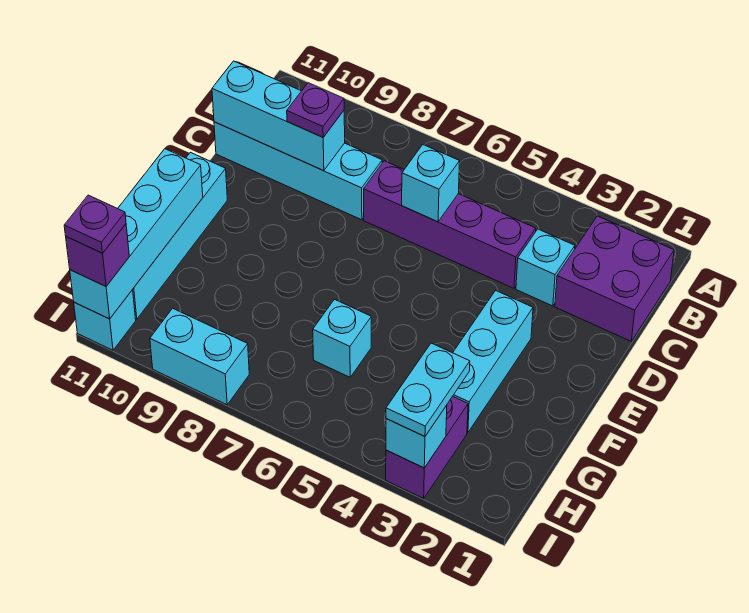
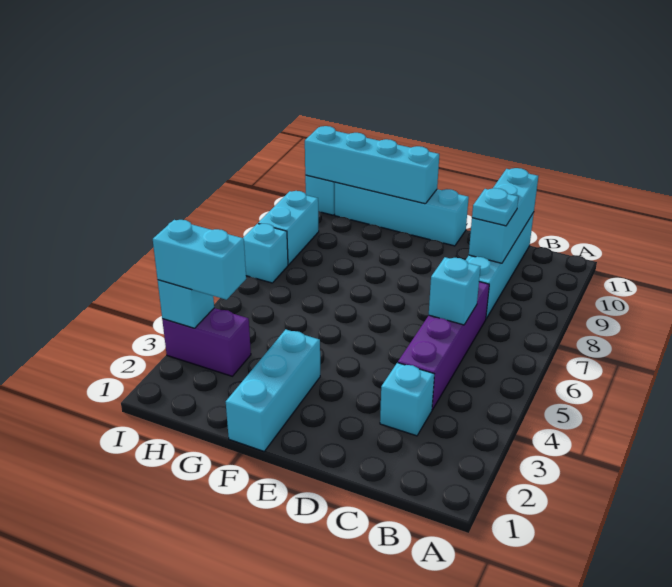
purple brick B1:C2 level 1 -> none
purple plate C9 level 3 -> cyan plate C9 level 3
cyan brick E3:G3 level 1 -> cyan brick F1:F3 level 1
cyan brick G6 level 1 -> cyan brick I7 level 1
cyan plate H3:I3 level 3 -> cyan brick H3:I3 level 3
purple brick I11 level 3 -> none
purple plate I11 level 4 -> none

